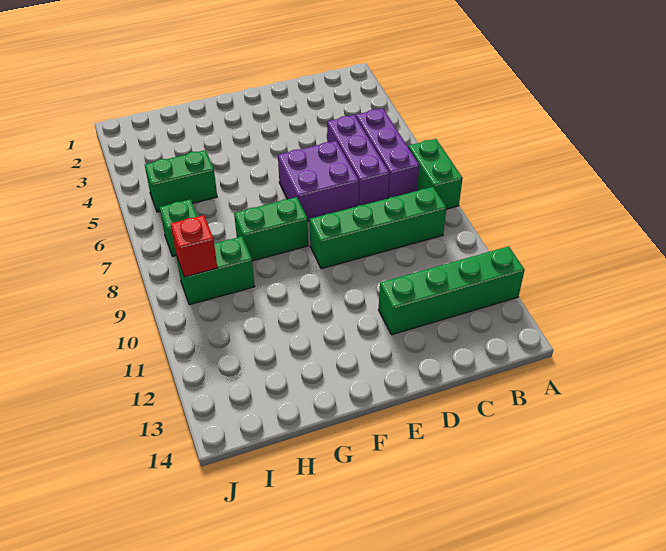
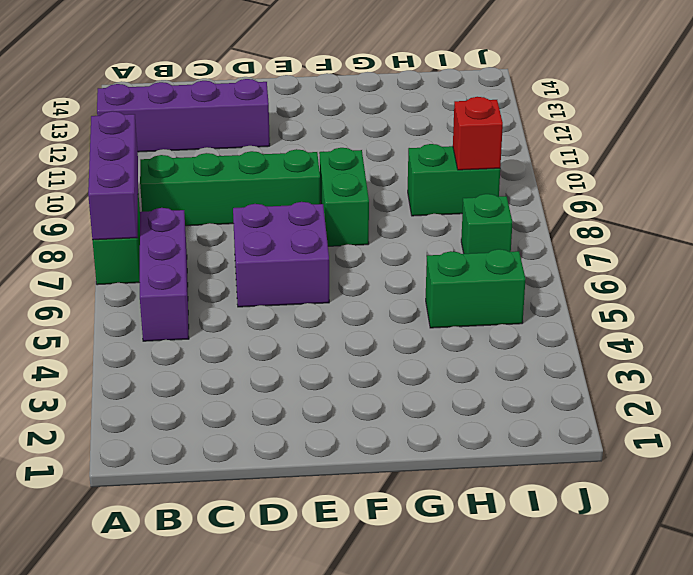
green brick A12:D12 level 1 -> purple brick A12:D12 level 1
purple brick C5:C7 level 1 -> purple brick A7:A9 level 2
green brick F8:G8 level 1 -> green brick F8:F9 level 1

